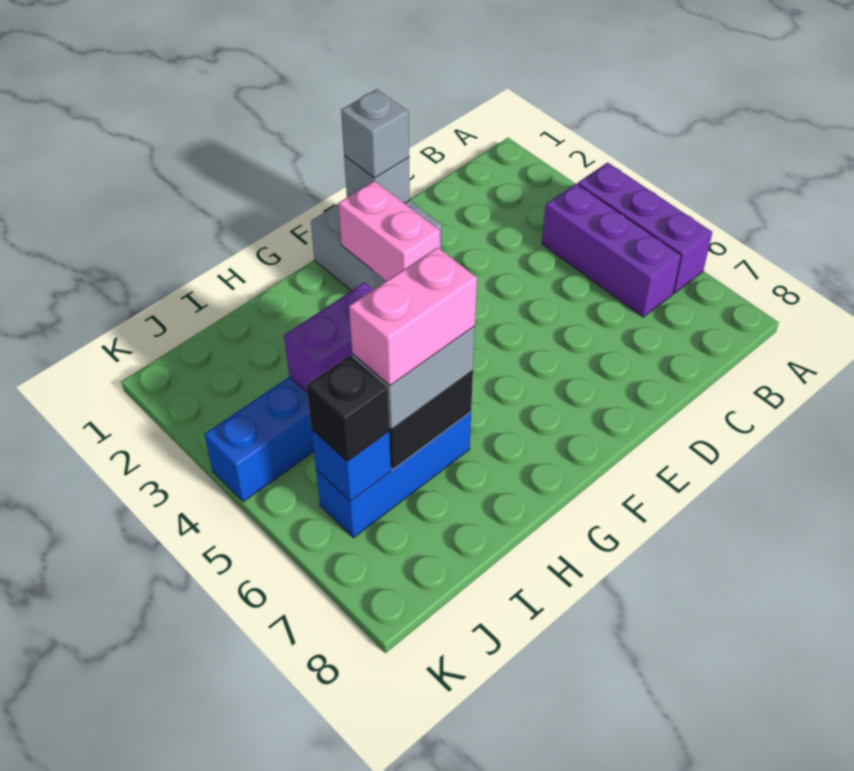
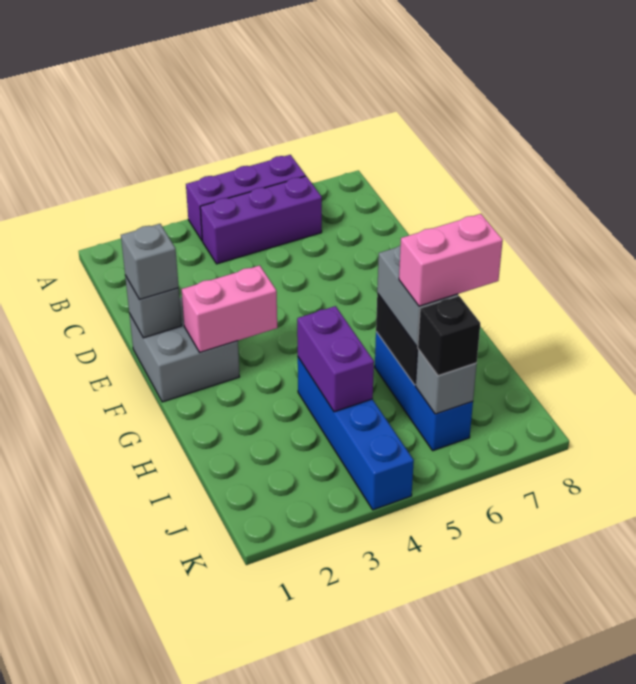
pink brick H6:I6 level 4 -> pink brick I6:I7 level 4
blue brick J6 level 2 -> grey brick J6 level 2

